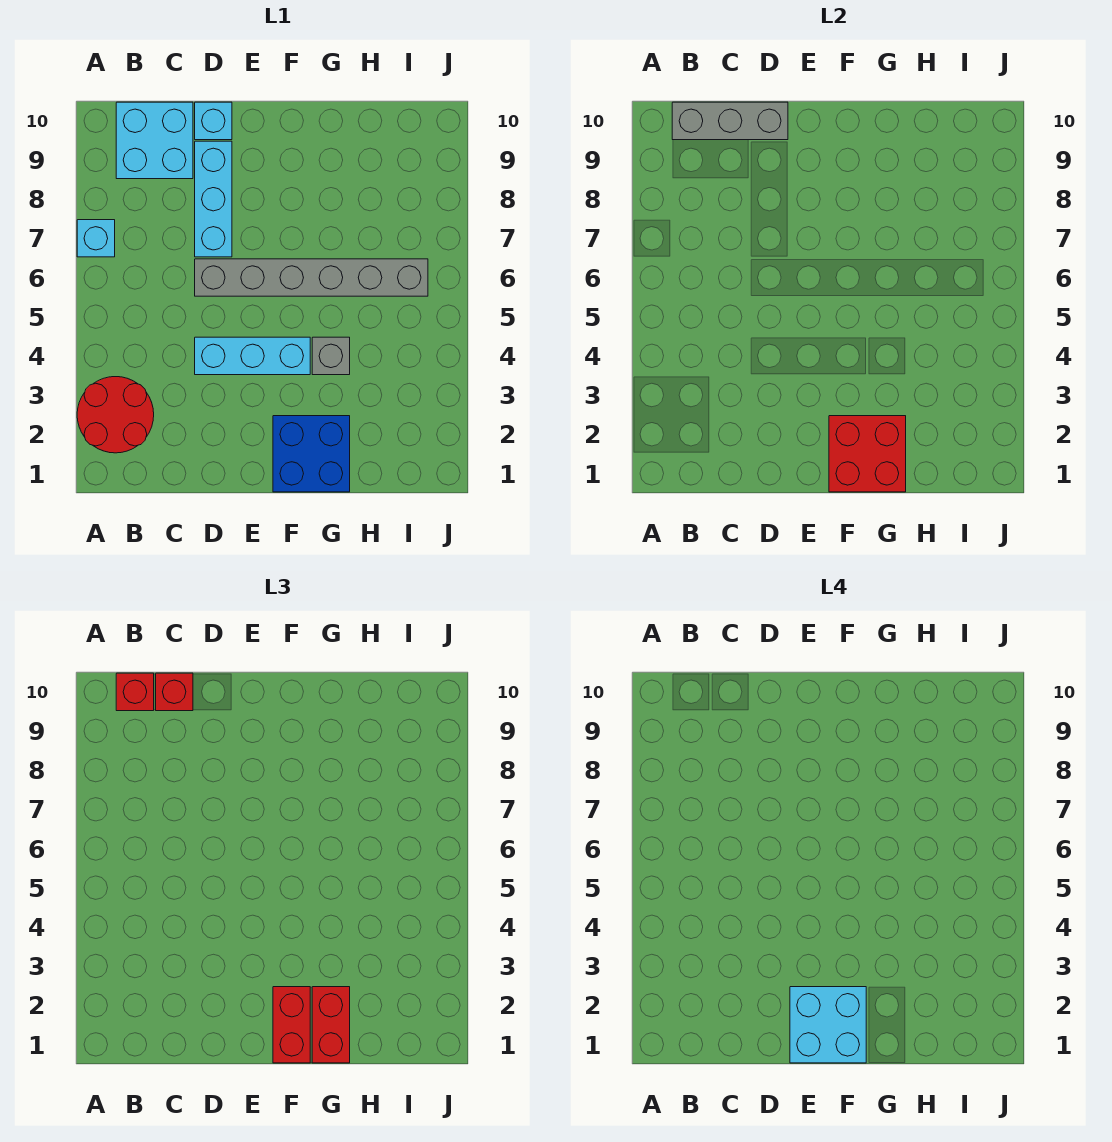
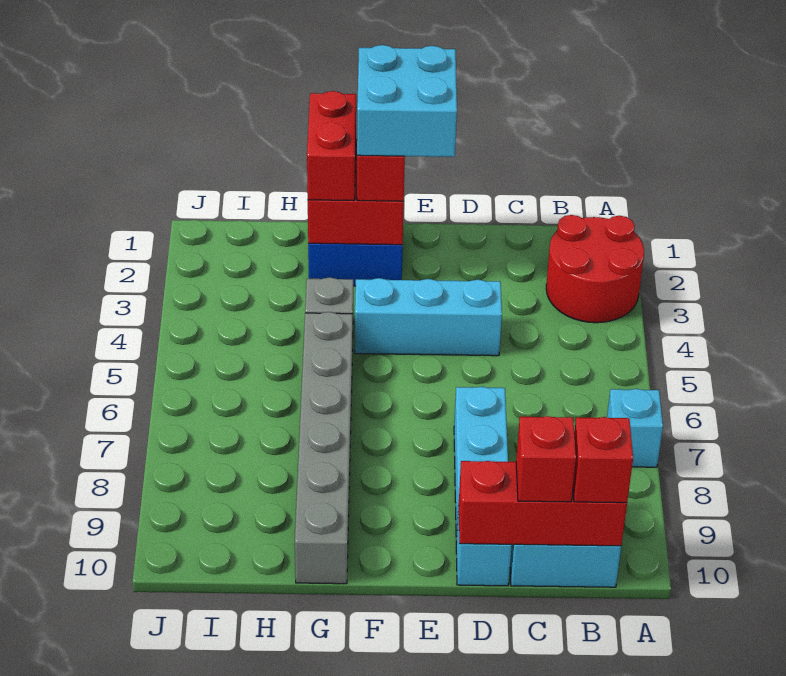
grey brick B10:D10 level 2 -> red brick B10:D10 level 2
grey brick D6:I6 level 1 -> grey brick G5:G10 level 1

